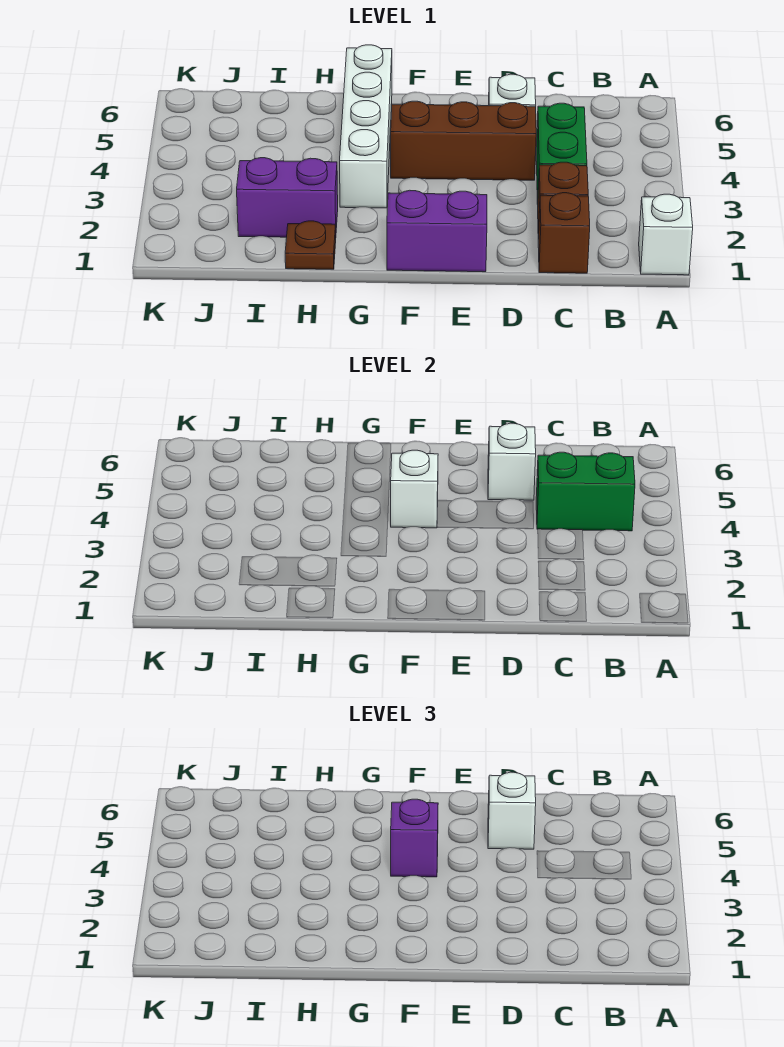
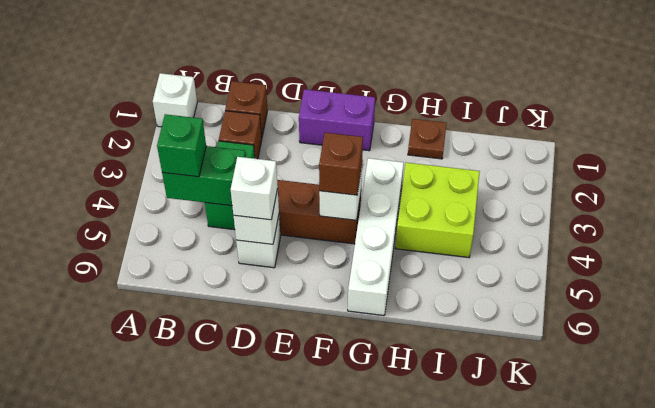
none -> green brick B4 level 3
purple brick F4 level 3 -> brown brick F4 level 3
purple brick H2:I2 level 1 -> none
none -> lime brick H3:I4 level 1

